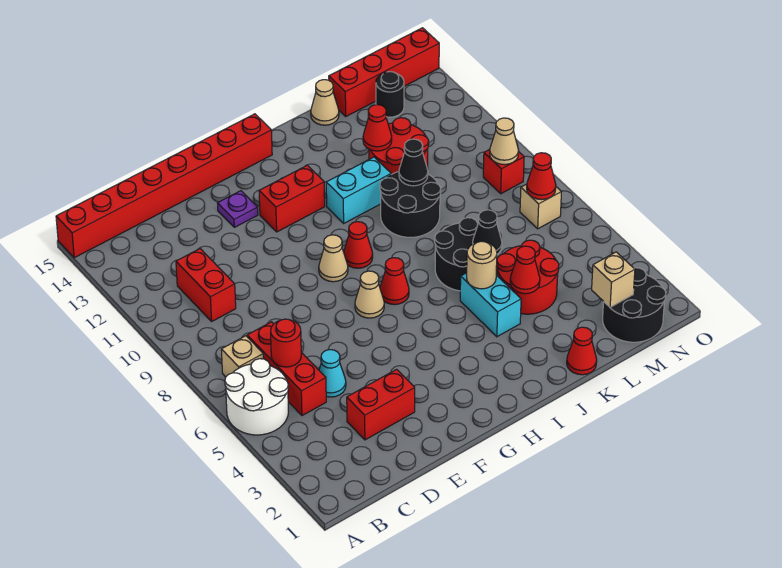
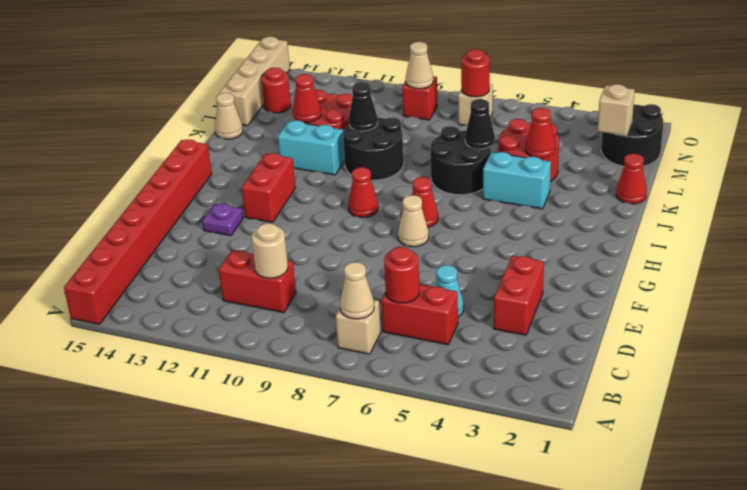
white round brick A5:B6 level 1 -> none
red brick C5:C7 level 1 -> red brick C5:C6 level 1
tan cone G9 level 1 -> tan cone B7 level 2
cyan brick I11:J11 level 1 -> cyan brick J11:J12 level 1
tan round brick J5 level 2 -> tan round brick C10 level 2
red brick L15:O15 level 1 -> tan brick L15:O15 level 1
black round brick M14 level 1 -> red round brick M14 level 1
red cone N7 level 2 -> red round brick N7 level 2

